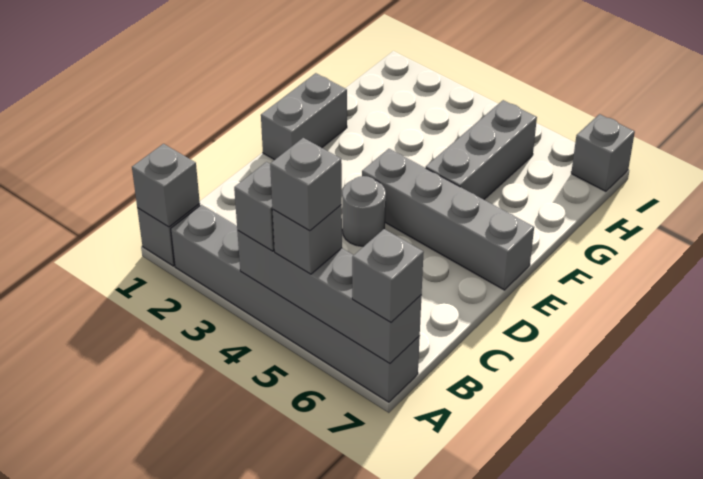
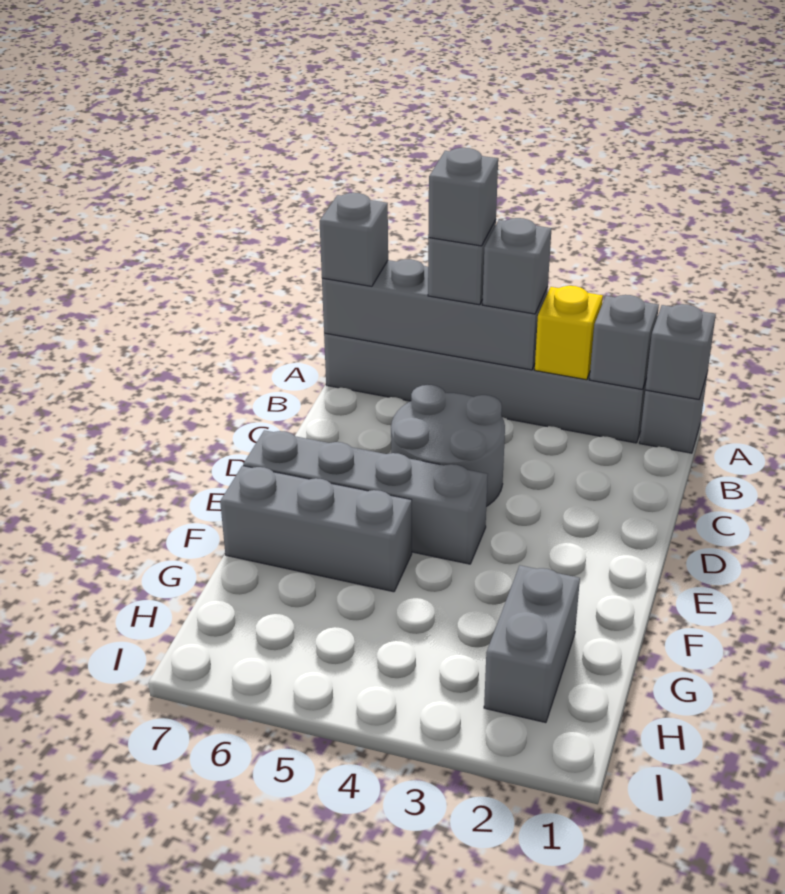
none -> yellow brick A3 level 2
grey round brick D4 level 1 -> grey round brick C4:D5 level 1
grey brick E1:F1 level 1 -> grey brick G2:H2 level 1
grey brick F5:H5 level 1 -> grey brick F5:F7 level 1
grey brick I7 level 1 -> grey brick A2 level 2

